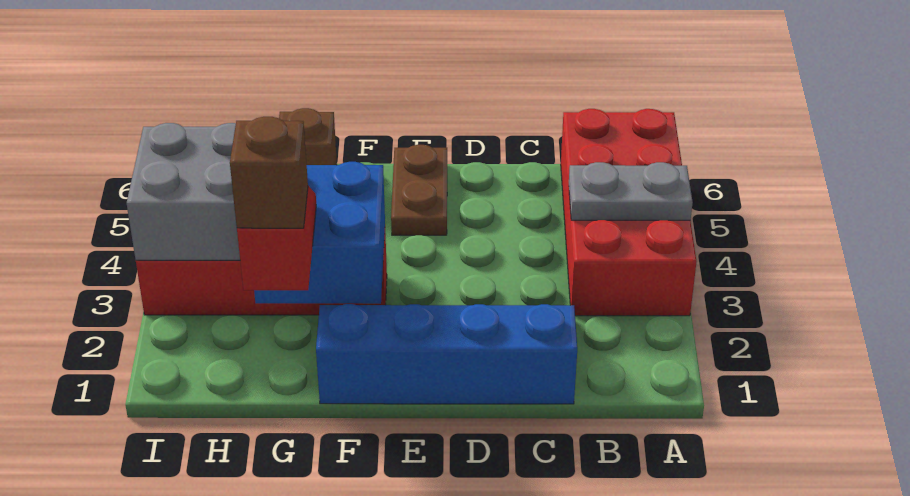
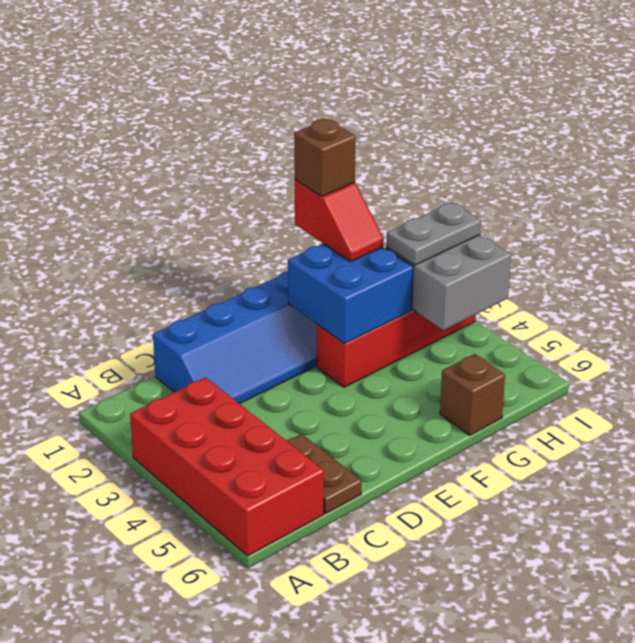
grey plate A4:B4 level 2 -> grey plate H3:I3 level 3
brown plate E5:E6 level 1 -> brown plate C5:C6 level 1

